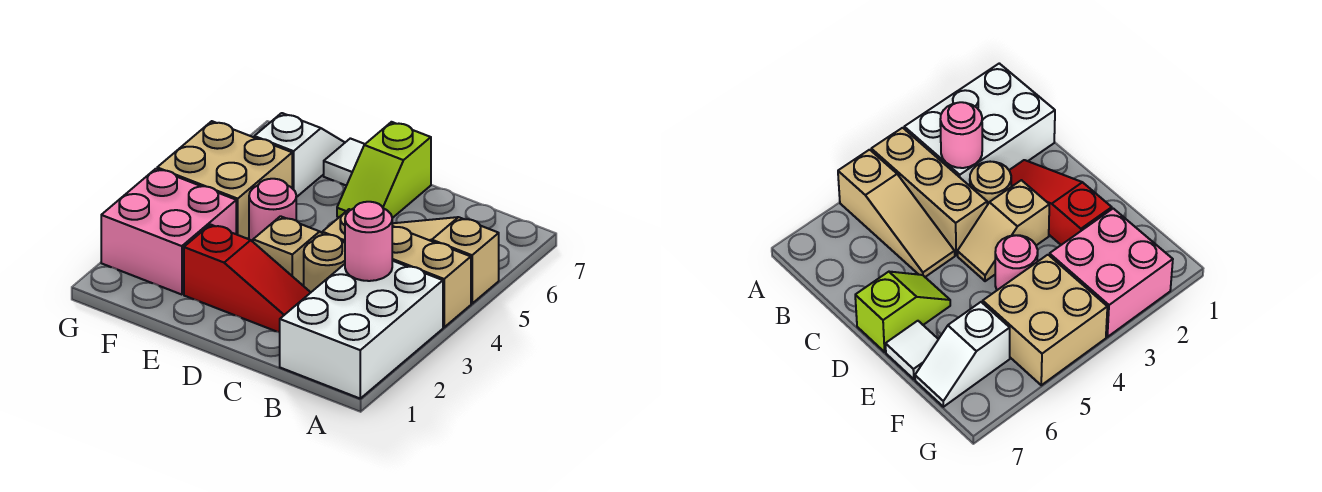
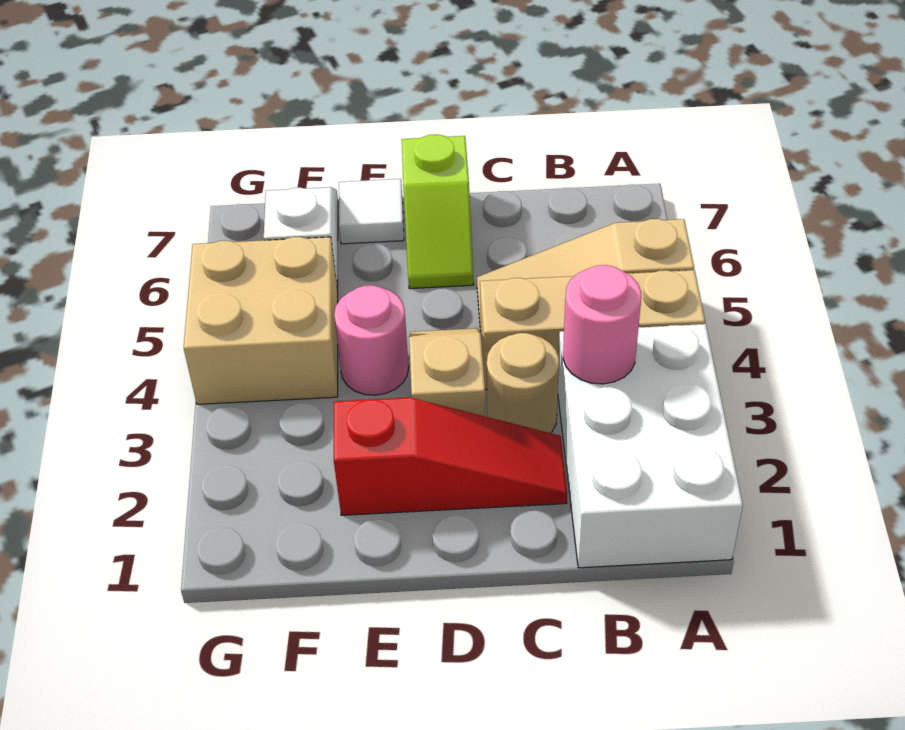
pink brick F2:G3 level 1 -> none

